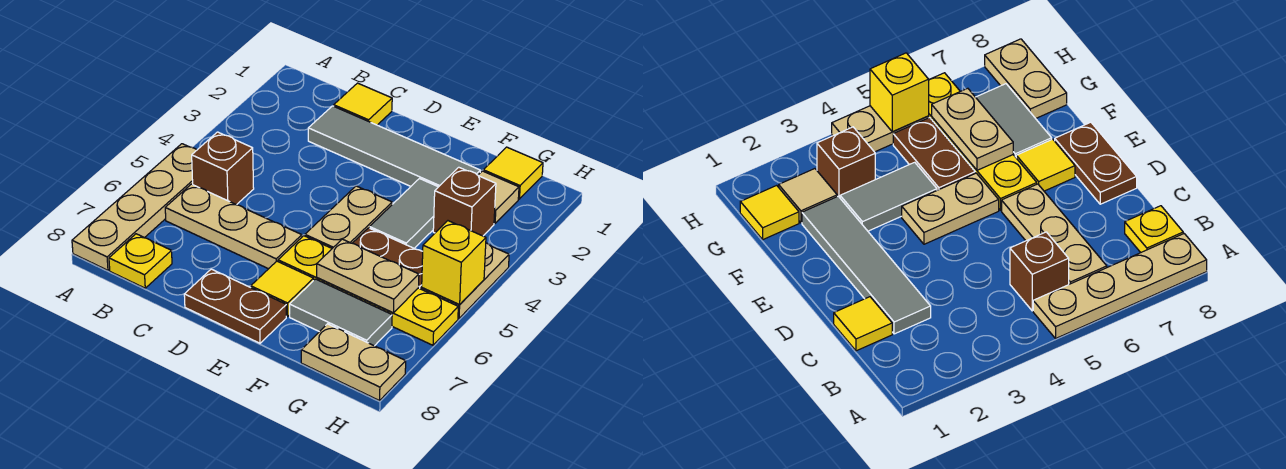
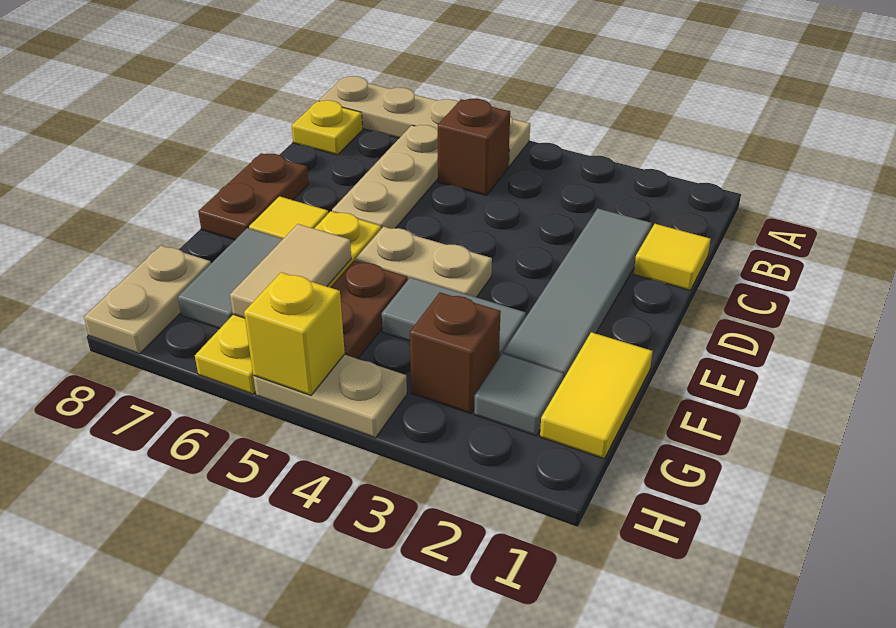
tan plate F6:G6 level 2 -> tan tile F6:G6 level 2
yellow tile G1 level 1 -> yellow tile F1:G1 level 1
tan tile G2 level 1 -> grey tile G2 level 1

